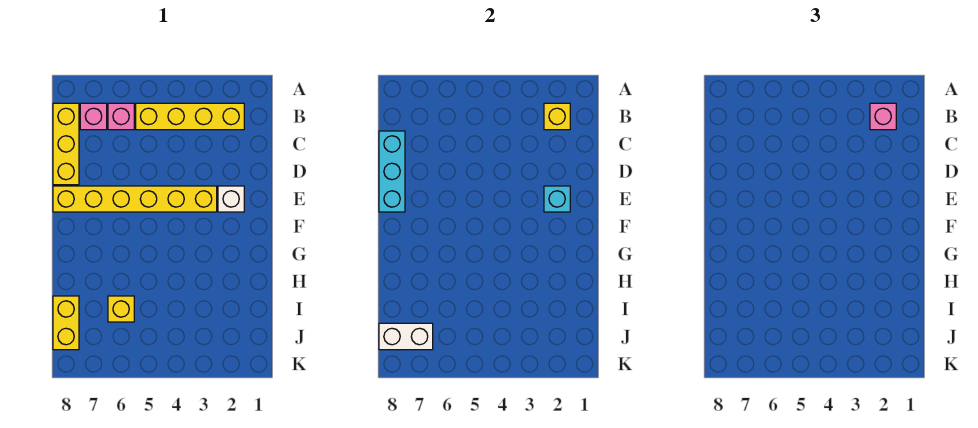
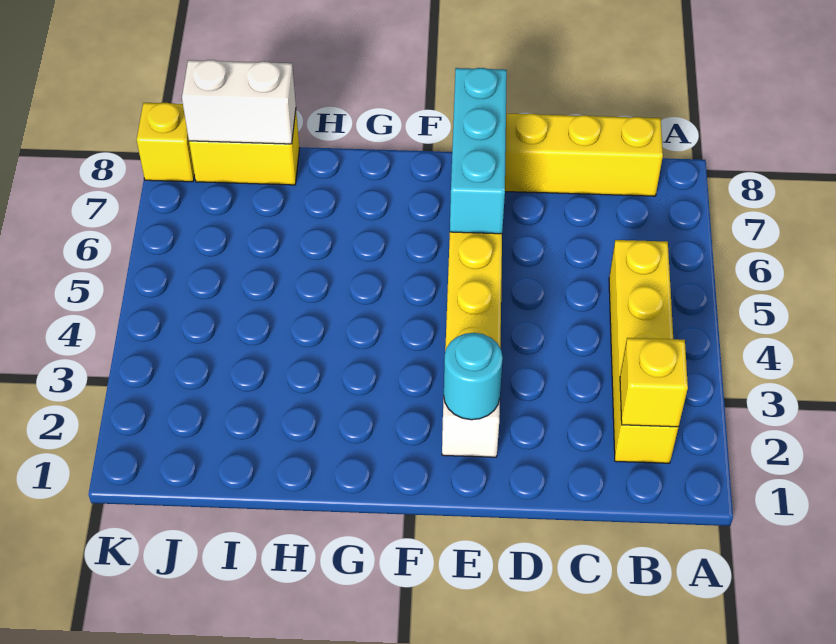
pink brick B2 level 3 -> none
pink brick B6 level 1 -> none
pink brick B7 level 1 -> none
cyan brick C8:E8 level 2 -> cyan brick E6:E8 level 2
cyan brick E2 level 2 -> cyan round brick E2 level 2
yellow brick I6 level 1 -> yellow brick K8 level 1
white brick J7:J8 level 2 -> white brick I8:J8 level 2

